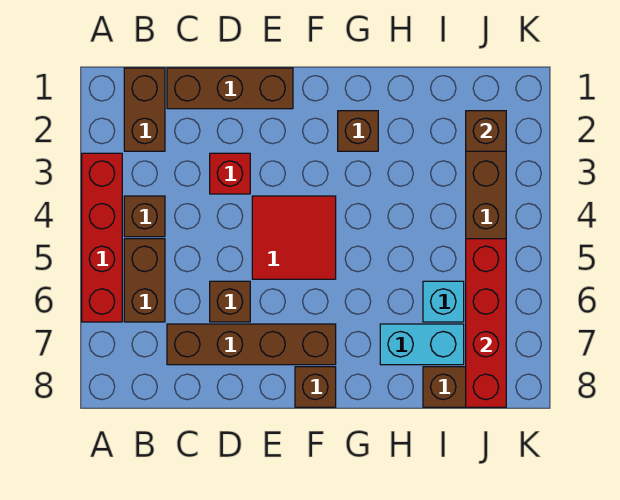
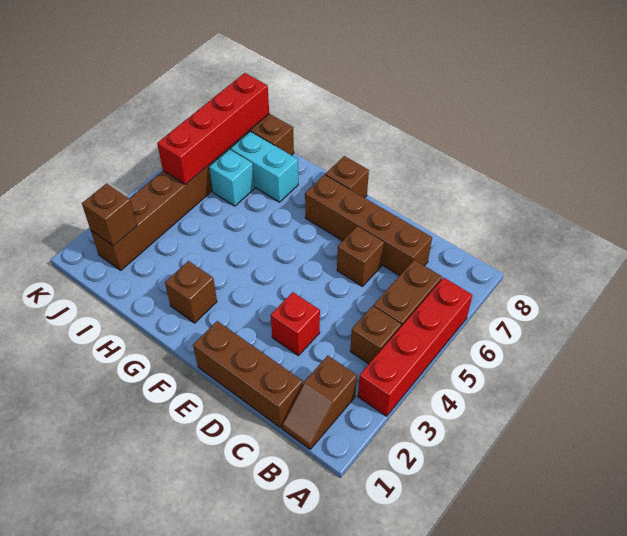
brown brick B1:B2 level 1 -> brown slope B1:B2 level 1 top 2
red tile E4:F5 level 1 -> none

